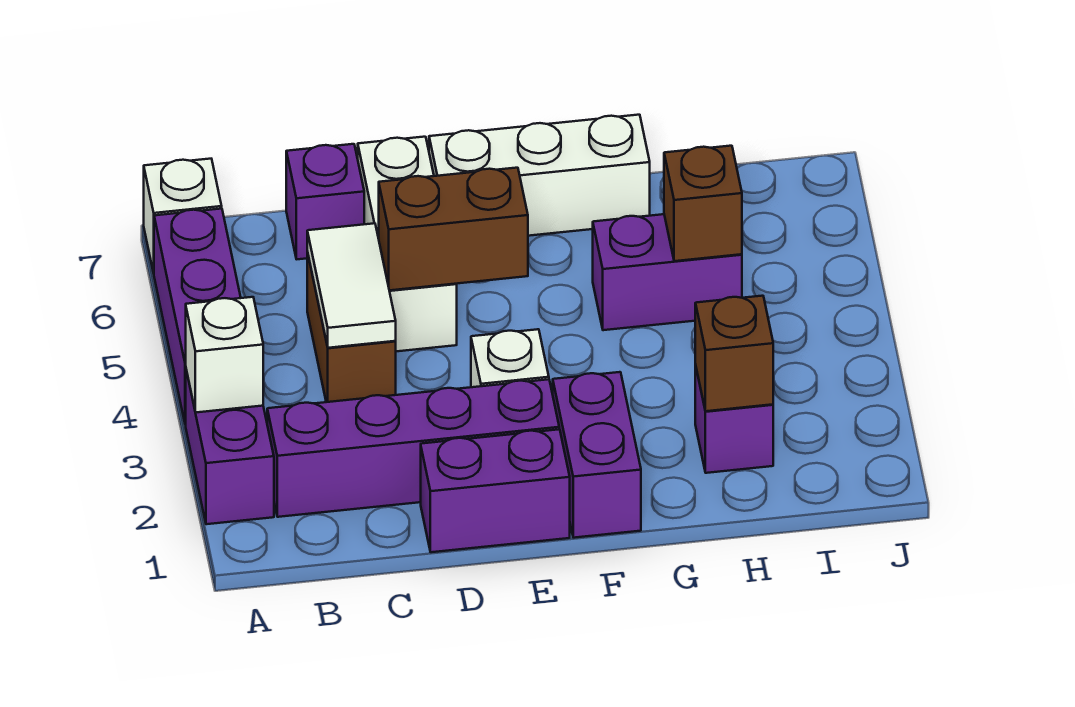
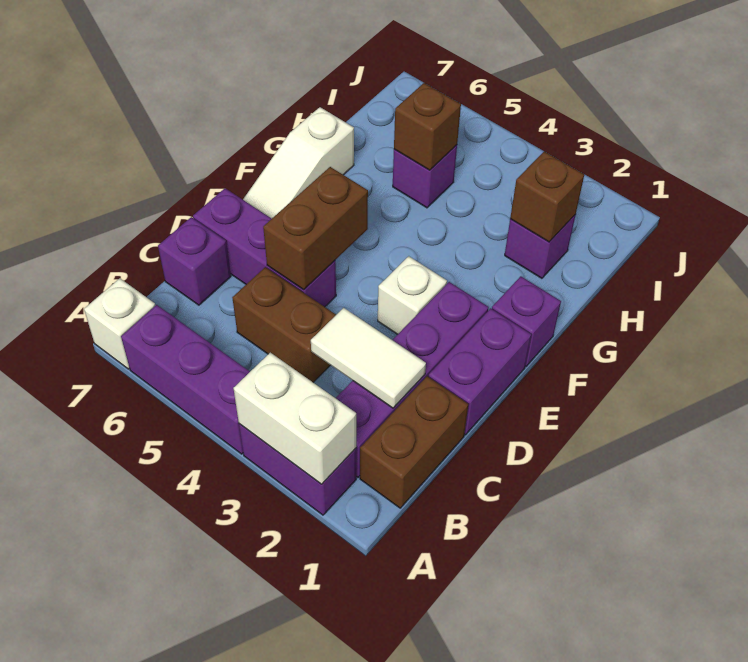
white brick A3 level 2 -> white brick A2:A3 level 2
none -> brown brick B1:C1 level 1
white tile C4:C5 level 2 -> white tile C2:C3 level 2
white brick D5:D7 level 1 -> purple brick D5:D7 level 1
white brick E7:G7 level 1 -> white slope E7:G7 level 1 top G
purple brick F1:F2 level 1 -> purple brick F1 level 1
purple brick G5:H5 level 1 -> purple brick H5 level 1

